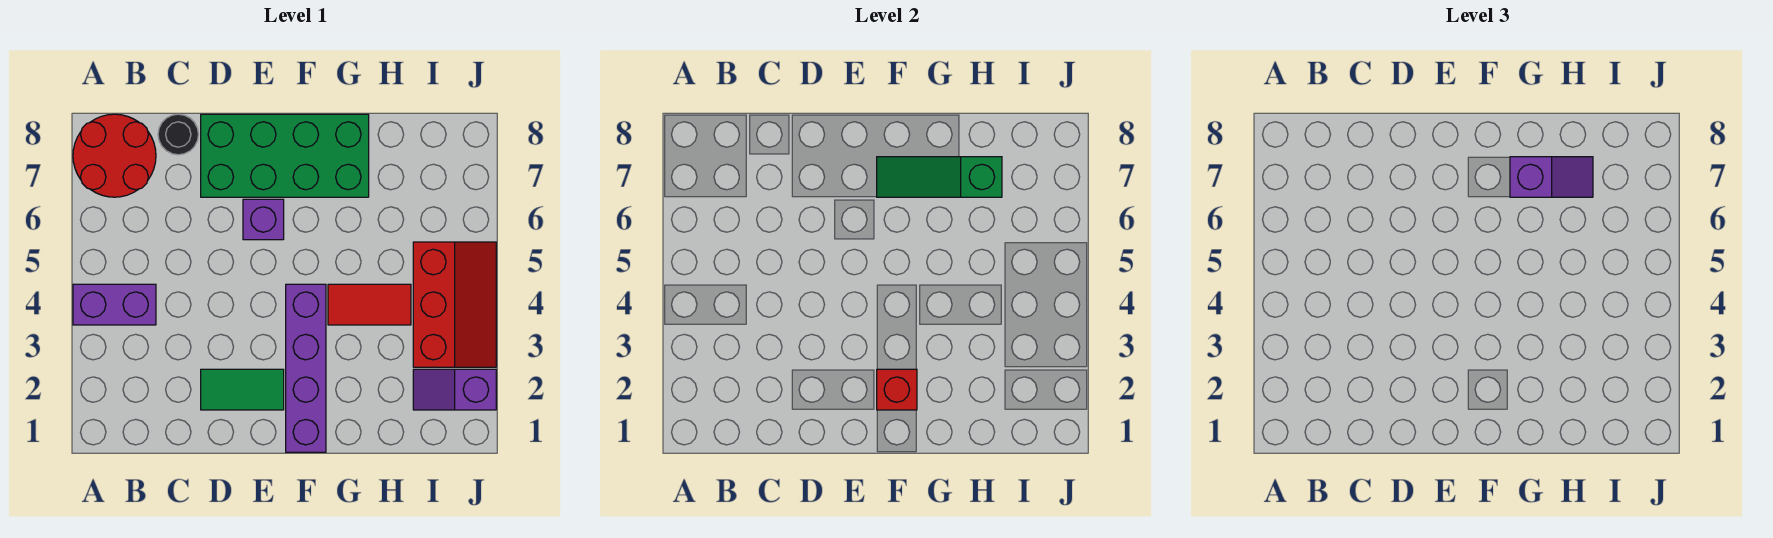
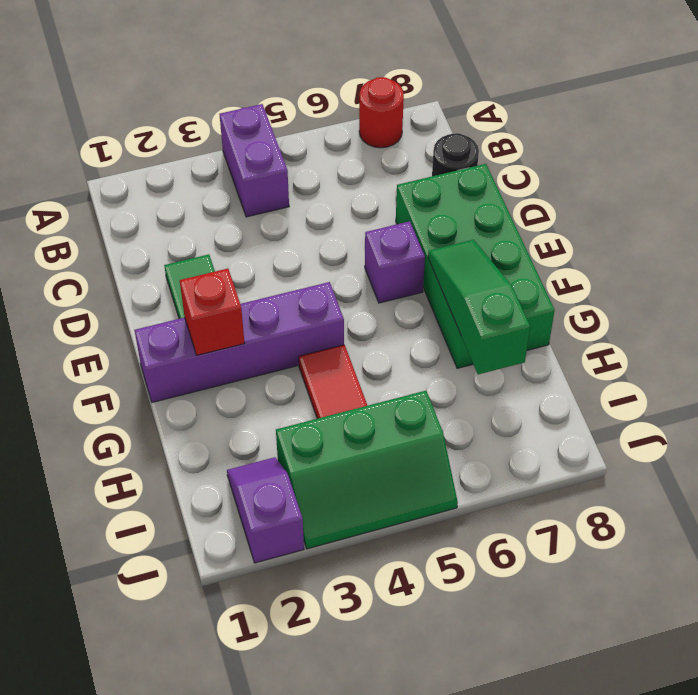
red round brick A7:B8 level 1 -> red round brick A7 level 1
purple slope G7:H7 level 3 top G -> none
red slope I3:J5 level 1 top I -> green slope I3:J5 level 1 top I

